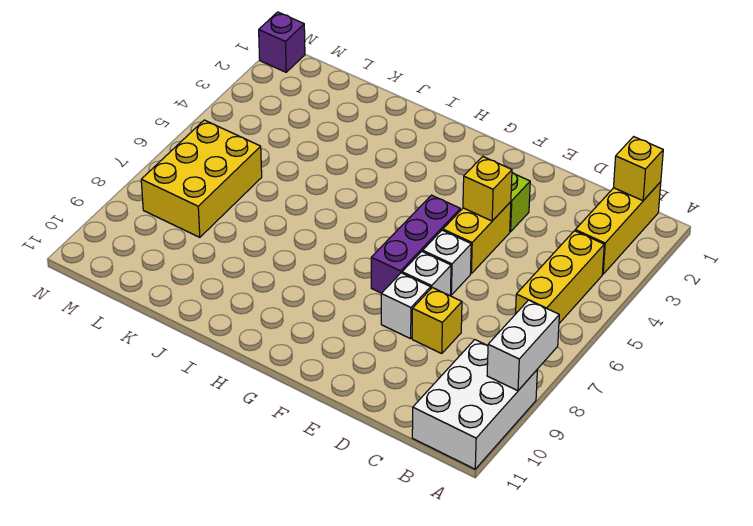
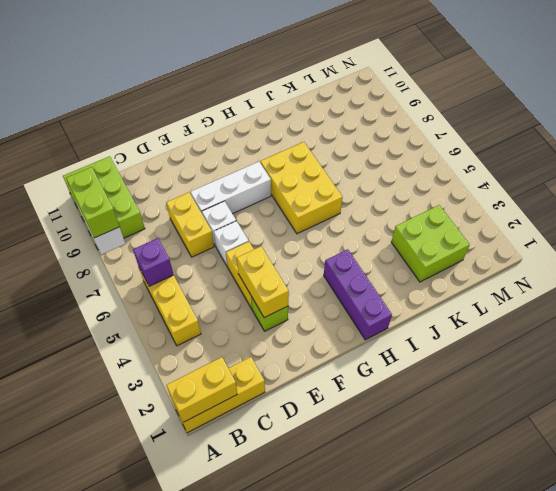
none -> lime brick A8:A9 level 3
white brick A9:B11 level 1 -> lime brick A9:B11 level 1
yellow brick B1:B3 level 1 -> yellow brick A1:C1 level 1
yellow brick B1 level 2 -> yellow brick A1:B1 level 2
yellow brick D8 level 1 -> yellow brick D7:D8 level 1
yellow brick E4 level 2 -> yellow brick E3:E4 level 2
white brick E8 level 1 -> white brick E8:G8 level 1
purple brick F5:F7 level 1 -> purple brick H1:H3 level 1
none -> lime brick K2:L3 level 1
yellow brick L6:M8 level 1 -> yellow brick H6:I8 level 1
purple brick N1 level 1 -> purple brick B6 level 2

